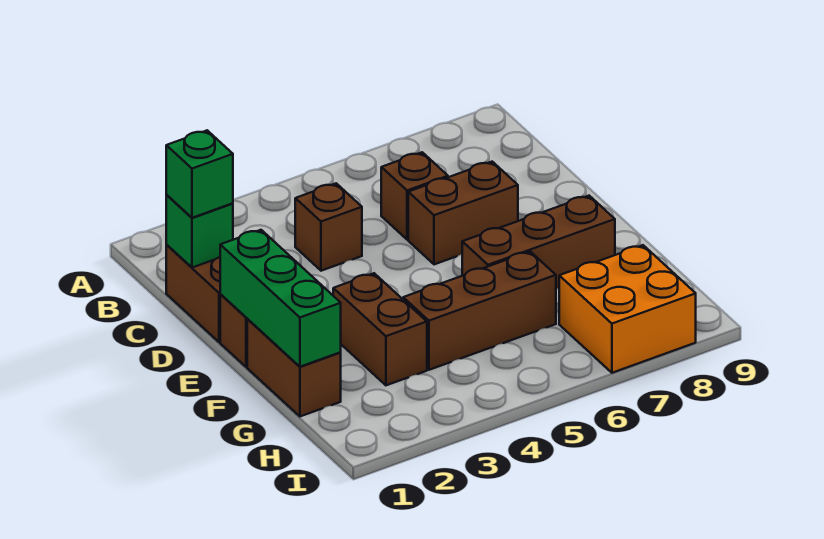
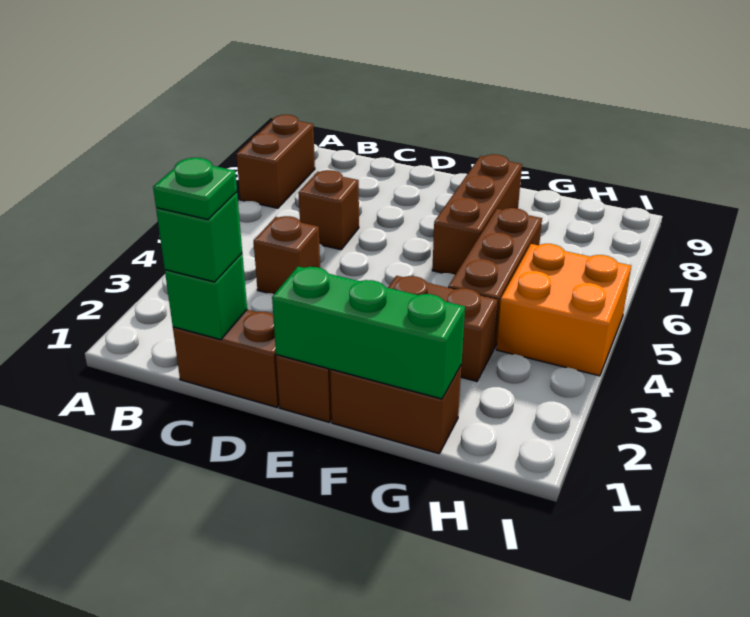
none -> green plate C1 level 4
brown brick D6:D7 level 1 -> brown brick A7:A8 level 1
orange brick H7:I8 level 1 -> orange brick H4:I5 level 1

